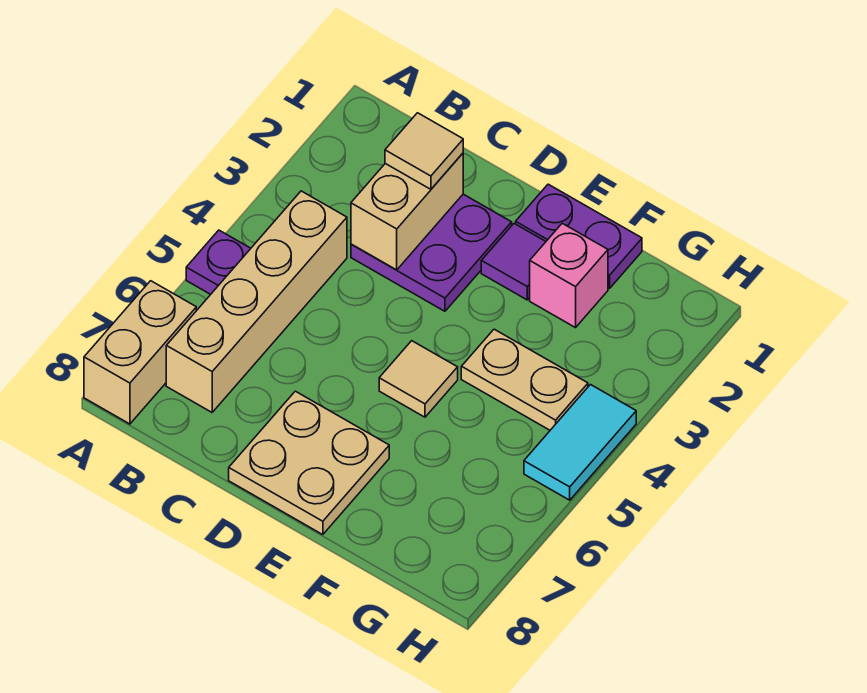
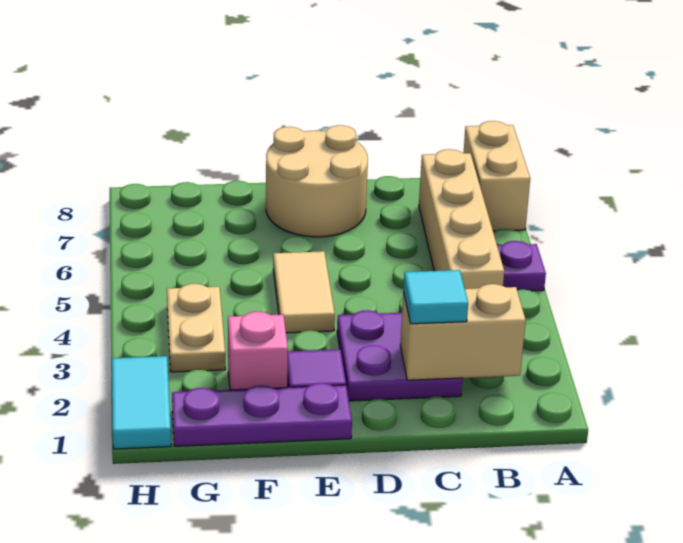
tan brick C2:C3 level 2 -> tan brick B2:C2 level 2
tan tile C2 level 3 -> cyan tile C2 level 3
tan plate D7:E8 level 1 -> tan round brick D7:E8 level 1
purple plate E1:F1 level 1 -> purple plate E1:G1 level 1
tan tile E5 level 1 -> tan tile E4:E5 level 1
tan plate F4:G4 level 1 -> tan plate G3:G4 level 1
cyan tile H4:H5 level 1 -> cyan tile H1:H2 level 1

